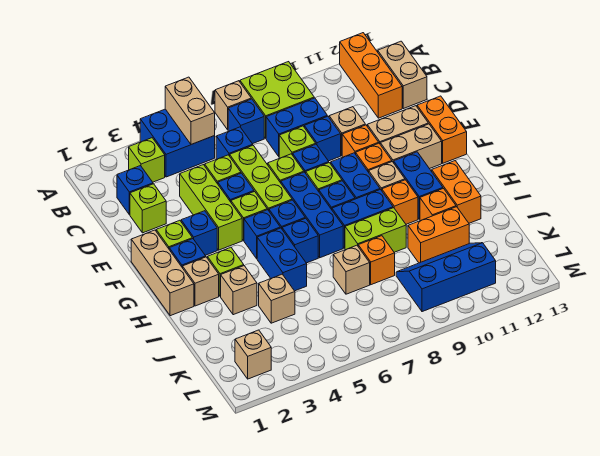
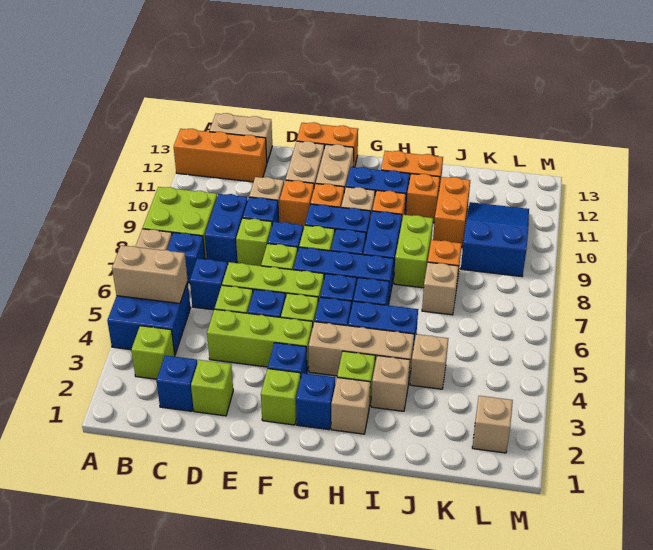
tan brick F1:H1 level 1 -> tan brick G4:I4 level 1
blue slope K9:L11 level 1 top L -> blue slope K9:L11 level 1 top 9

